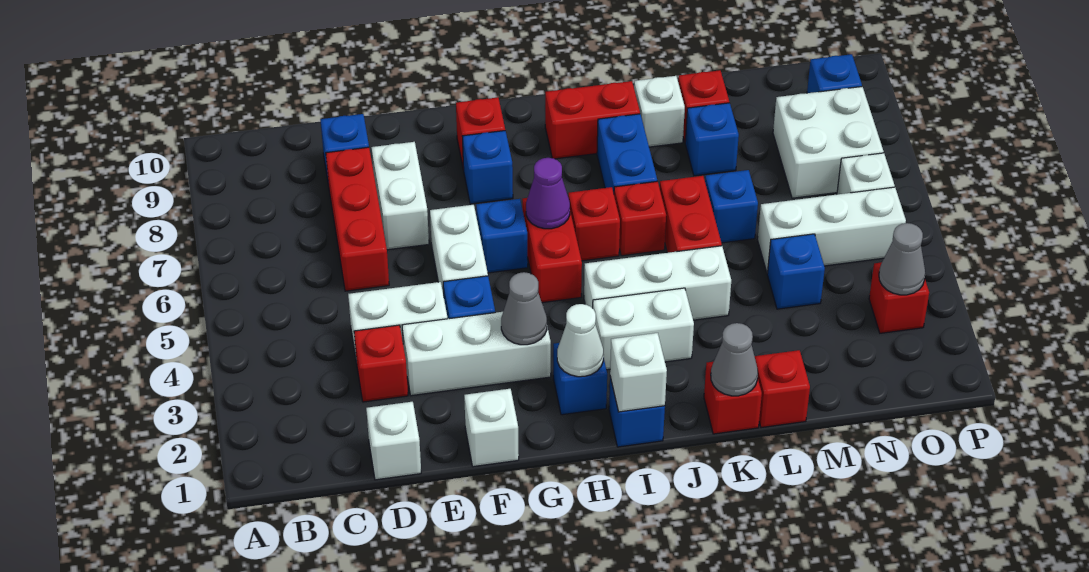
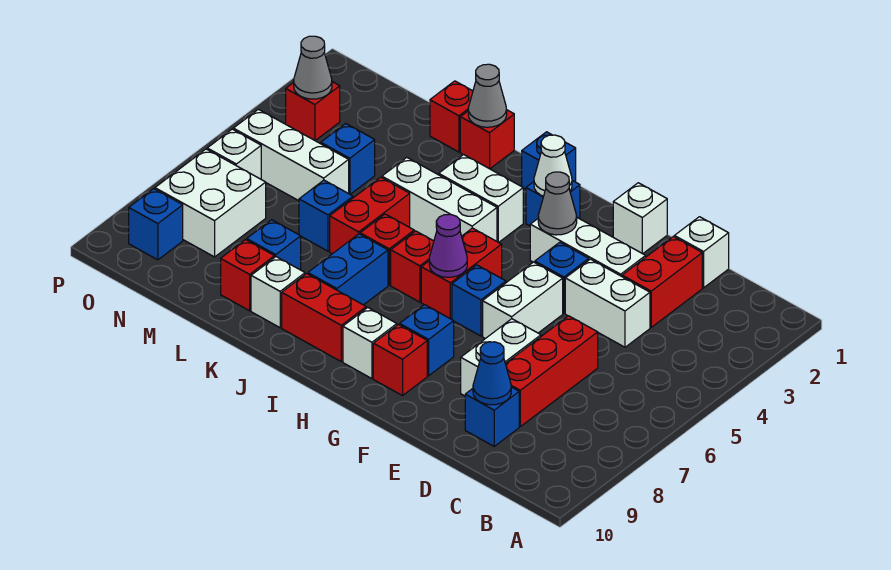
red brick D3 level 1 -> red brick D2:D3 level 1
none -> blue cone D9 level 2
white brick I1 level 2 -> white brick H9 level 1

